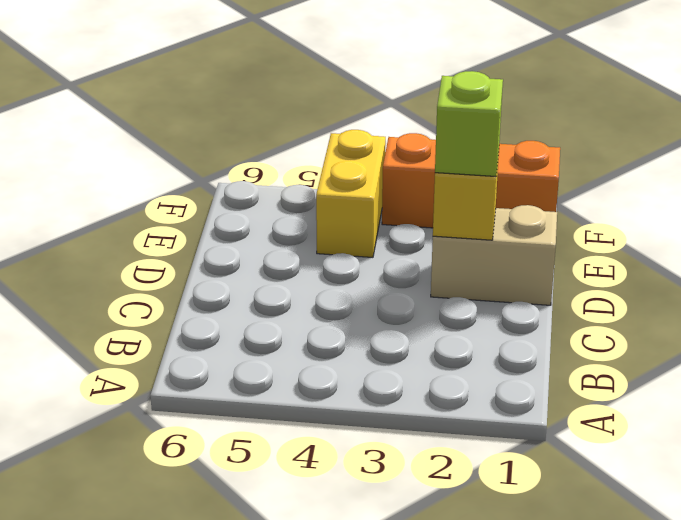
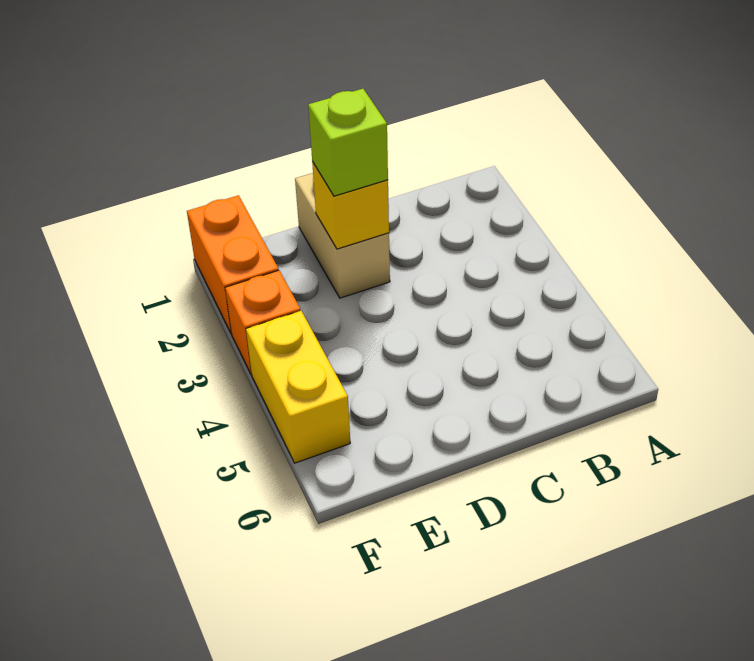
yellow brick E4:F4 level 1 -> yellow brick F4:F5 level 1

